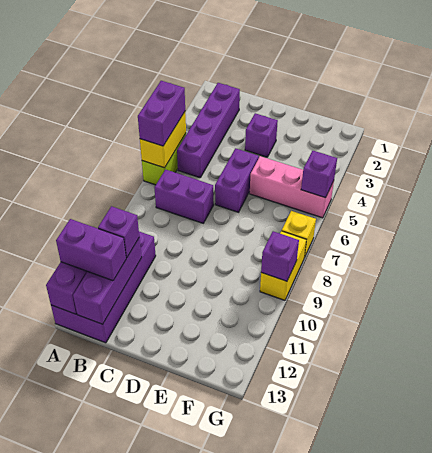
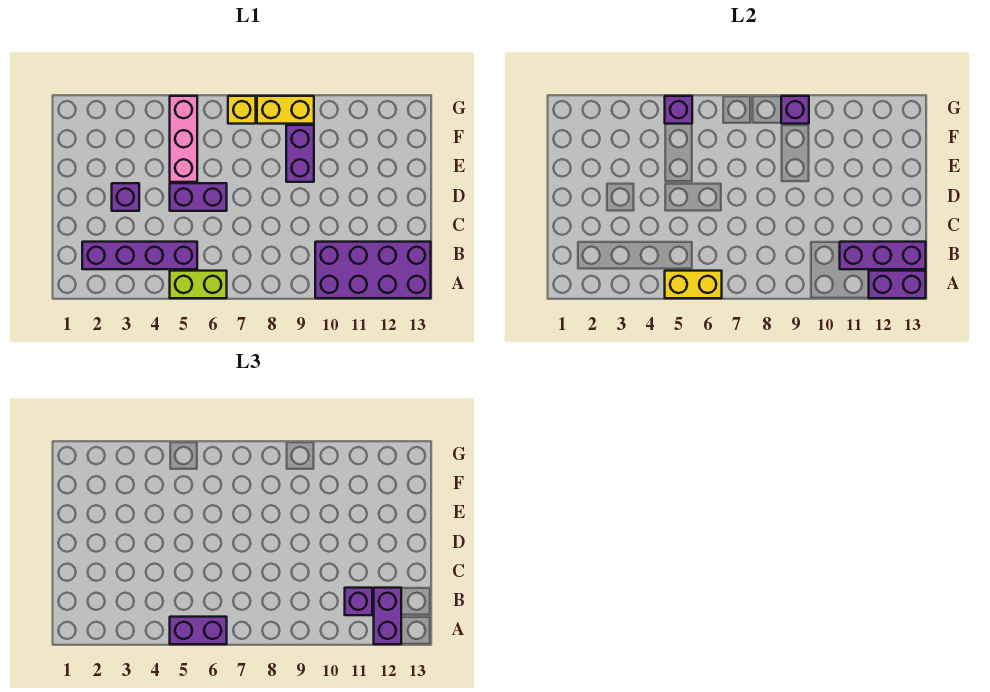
purple brick B7:C7 level 1 -> purple brick E9:F9 level 1

